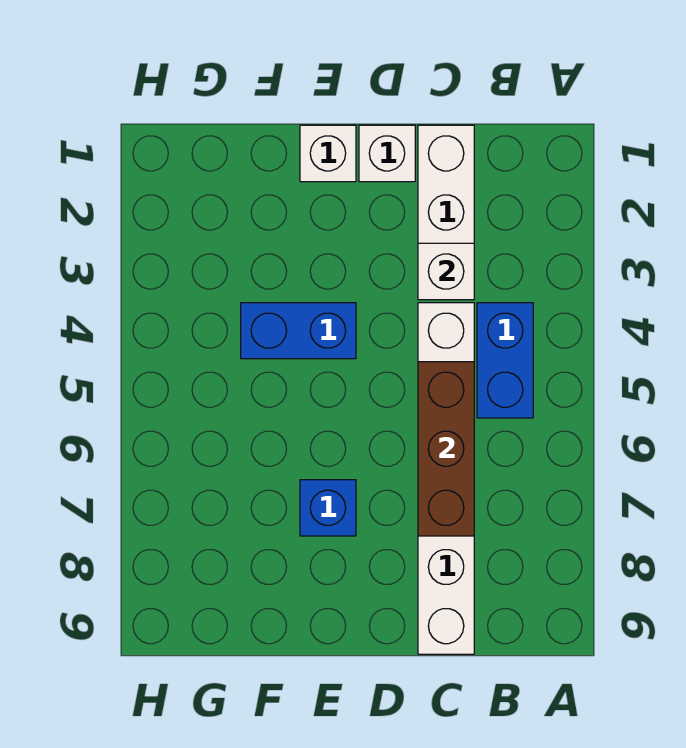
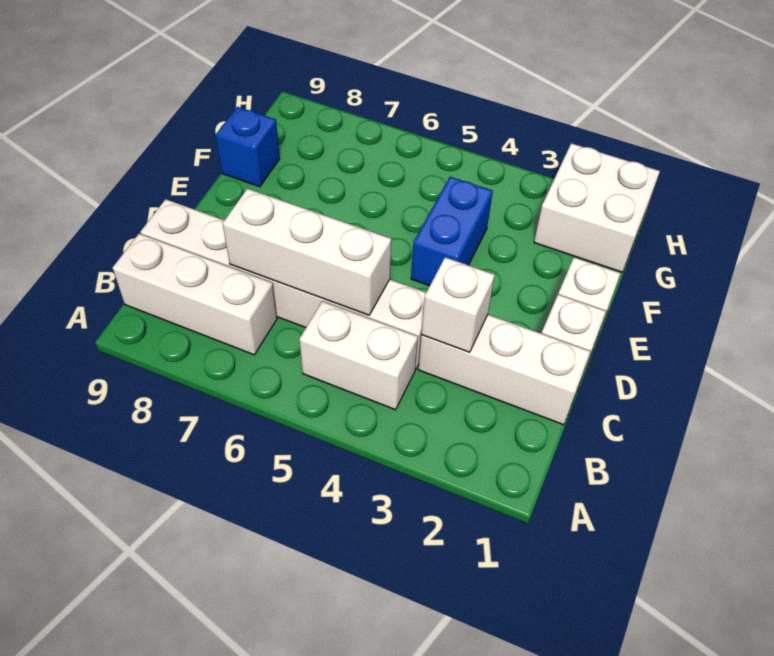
blue brick B4:B5 level 1 -> white brick B4:B5 level 1
none -> white brick B7:B9 level 1
brown brick C5:C7 level 2 -> white brick C5:C7 level 2
blue brick E7 level 1 -> blue brick F9 level 1
none -> white brick G1:H2 level 1

